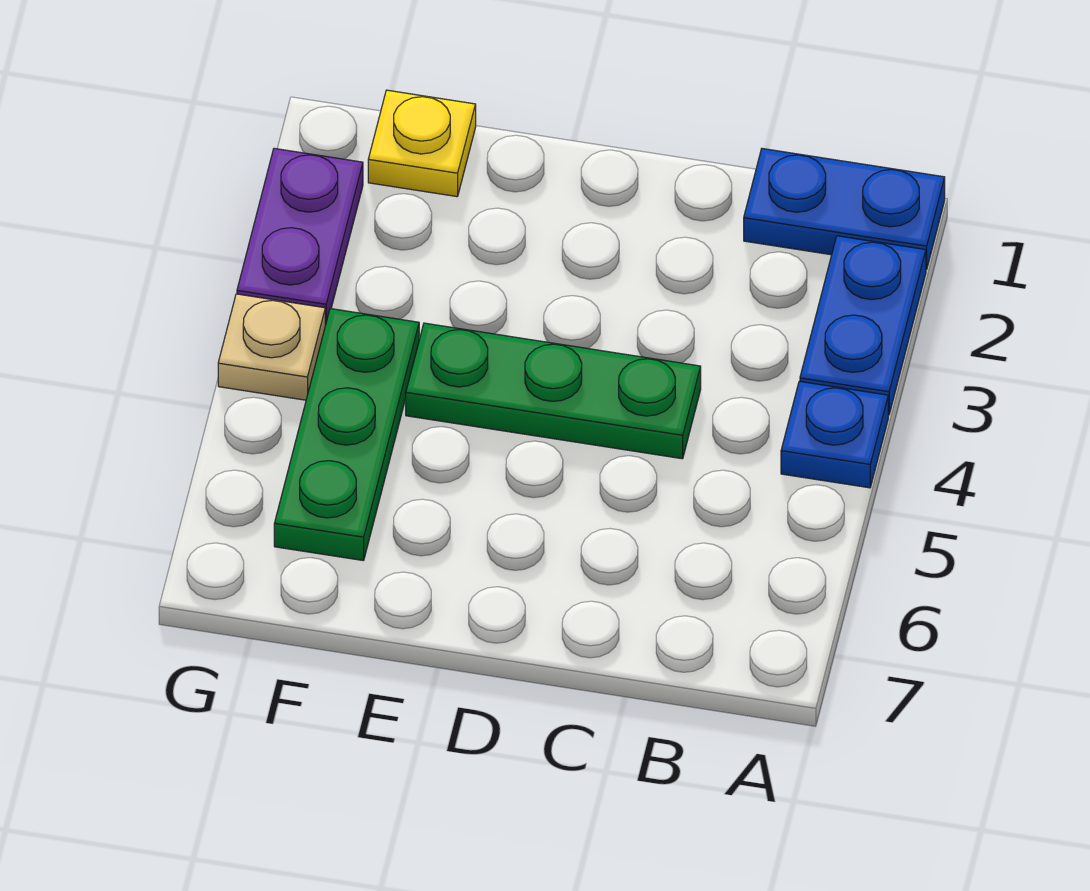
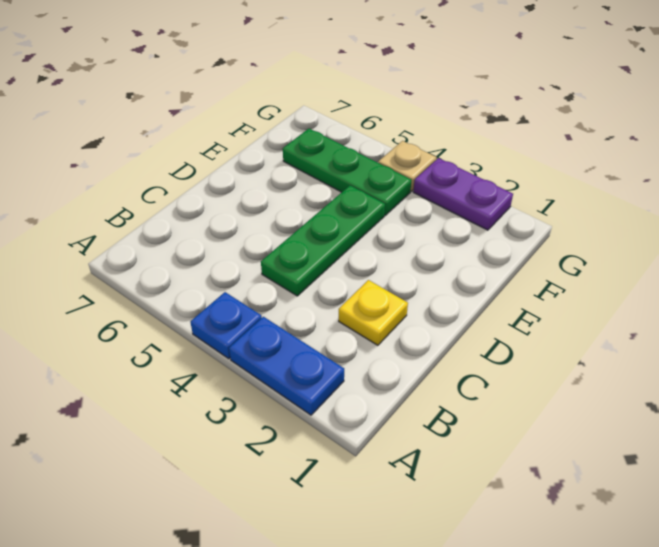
blue plate A1:B1 level 1 -> none
yellow plate F1 level 1 -> yellow plate C2 level 1

